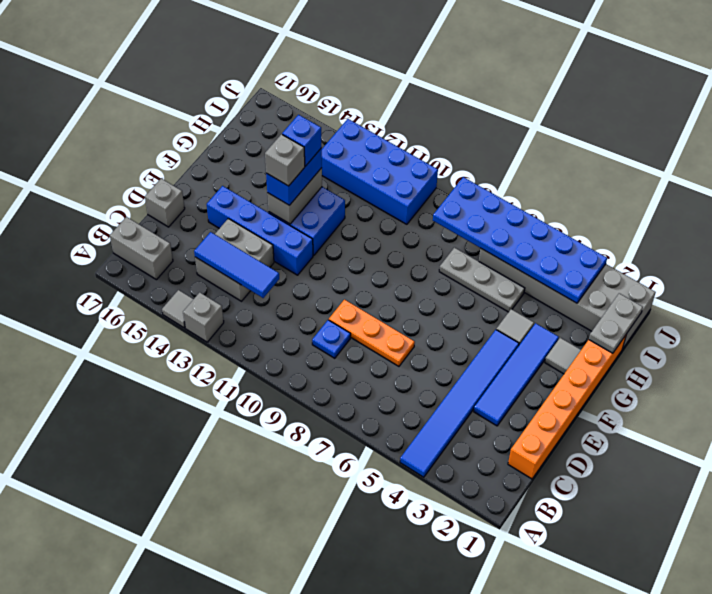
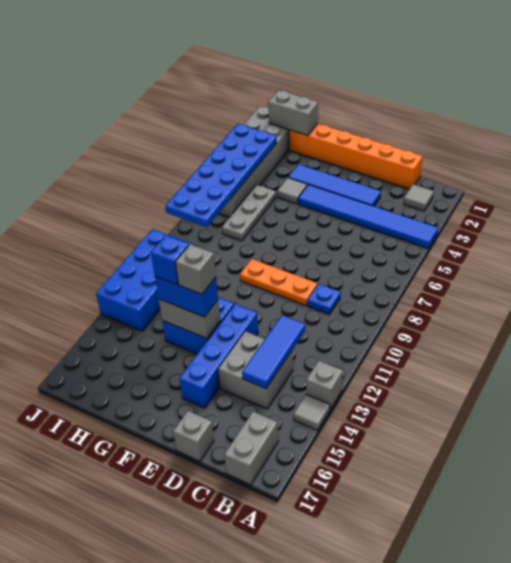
orange plate D7:D9 level 1 -> orange plate D9:F9 level 1
grey tile G2 level 1 -> grey tile B2 level 1
grey plate H1:I1 level 2 -> grey brick H1:I1 level 2

